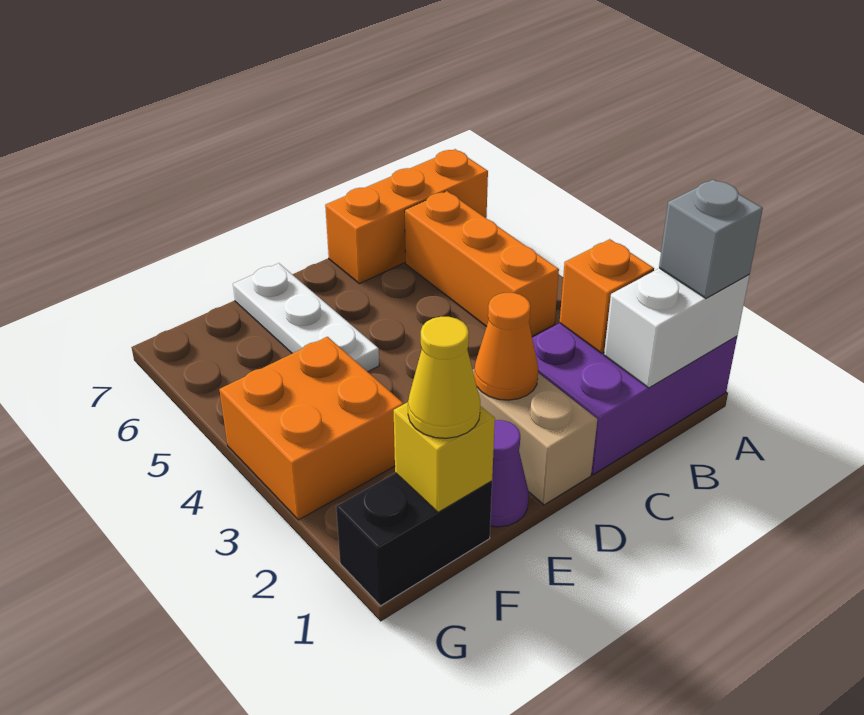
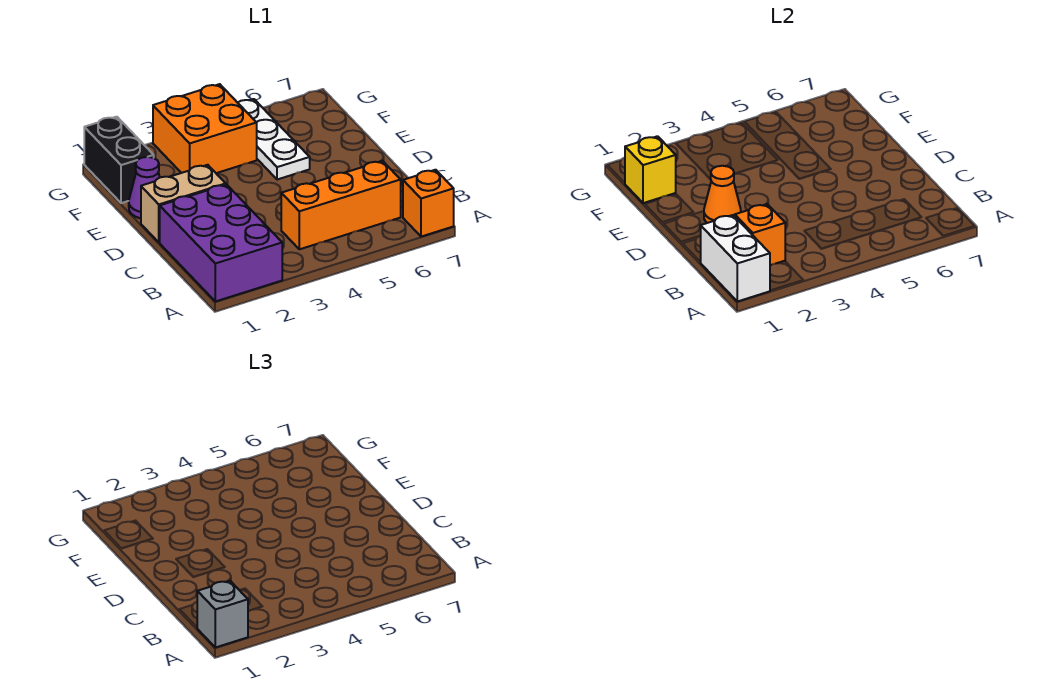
orange brick A7:C7 level 1 -> orange brick A7 level 1
white plate E5:E7 level 1 -> white plate E5:G5 level 1
yellow cone F1 level 3 -> none

